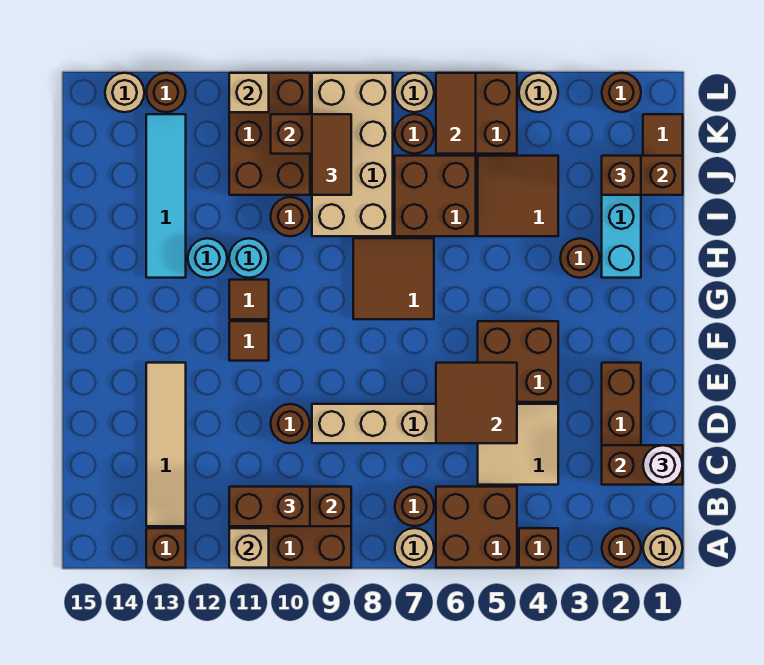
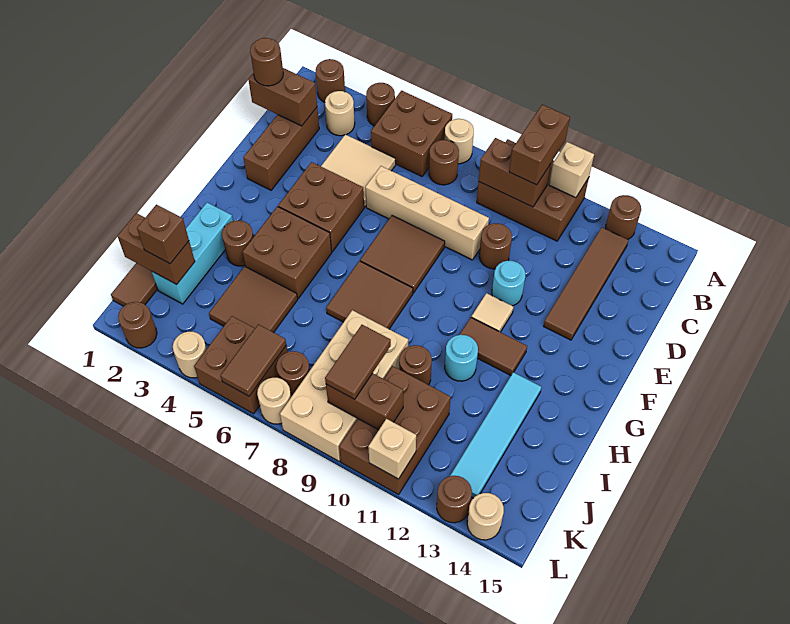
tan round brick A1 level 1 -> tan round brick B3 level 1
brown brick A4 level 1 -> brown round brick A4 level 1
brown brick A13 level 1 -> brown round brick A13 level 1
brown brick B10:B11 level 3 -> brown brick A10:B10 level 3
tan tile B13:E13 level 1 -> brown tile B13:E13 level 1
white round brick C1 level 3 -> brown round brick C1 level 3
brown tile D5:E6 level 2 -> brown tile E7:F8 level 1
brown tile F11 level 1 -> tan tile F11 level 1
brown tile G11 level 1 -> brown tile G11:G12 level 1
cyan round brick H12 level 1 -> cyan round brick E11 level 1
brown brick I6:J7 level 1 -> brown brick G4:H5 level 1

